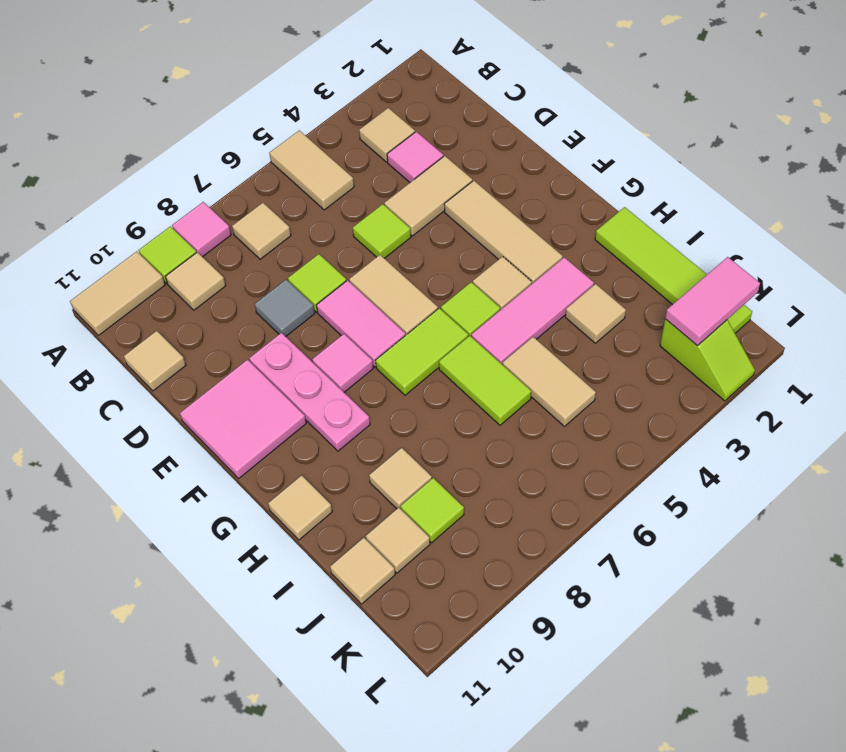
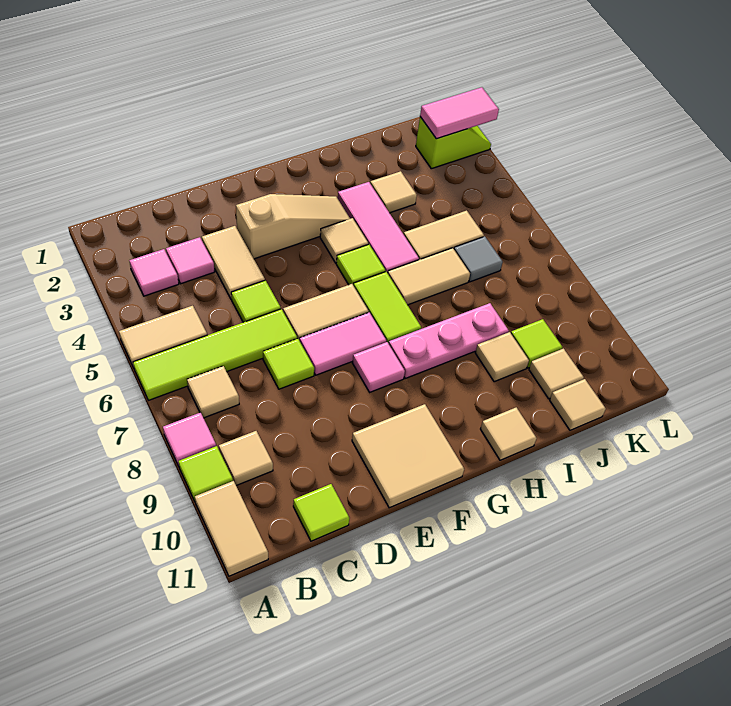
tan tile B3 level 1 -> pink tile B3 level 1
tan tile C11 level 1 -> lime tile C11 level 1
grey tile D8 level 1 -> grey tile J6 level 1
tan tile E3:G3 level 1 -> tan slope E3:G3 level 1 top E
pink plate E9:G9 level 1 -> pink plate G8:I8 level 1
pink tile E10:F11 level 1 -> tan tile E10:F11 level 1
lime tile H1:K1 level 1 -> lime tile A6:D6 level 1
lime tile H6:I6 level 1 -> tan tile H6:I6 level 1
pink tile K1:K2 level 2 -> pink tile K2:L2 level 2

